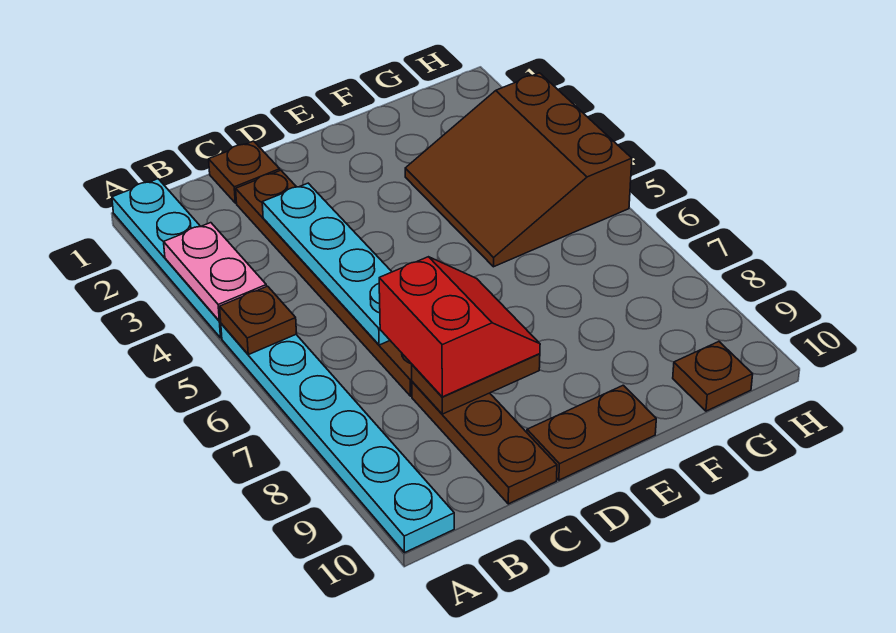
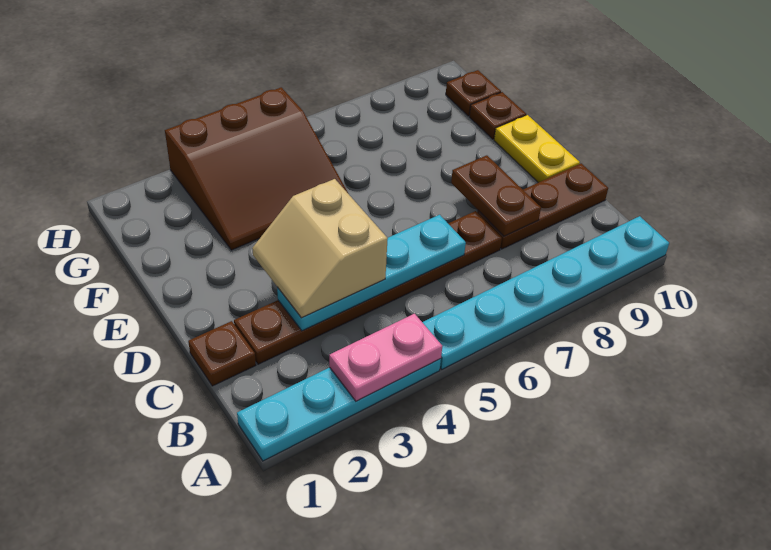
brown plate A5 level 2 -> brown plate F10 level 1
none -> tan slope C3:D4 level 3 top 4
red slope C7:D8 level 3 top C -> none
brown plate D10:E10 level 1 -> yellow plate D10:E10 level 1

